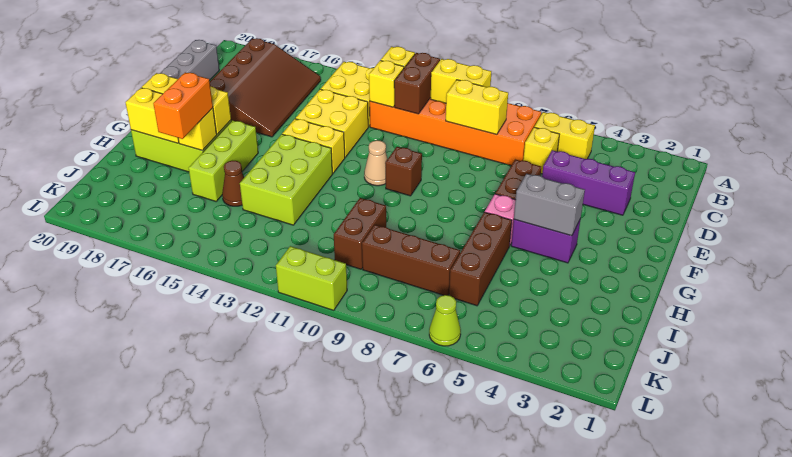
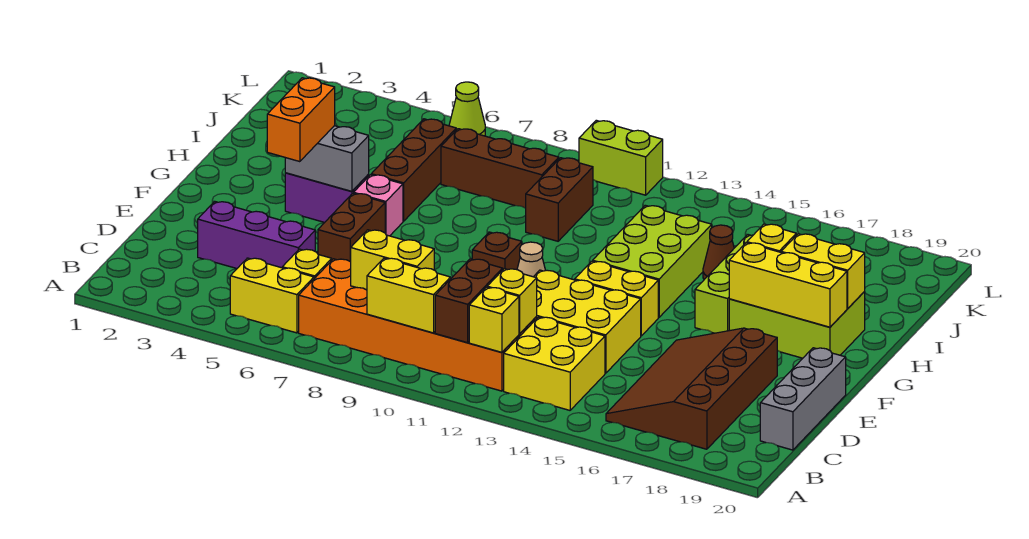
yellow brick D13:E14 level 1 -> yellow brick D12:E14 level 1
orange brick H17:I17 level 3 -> orange brick F4:G4 level 3

